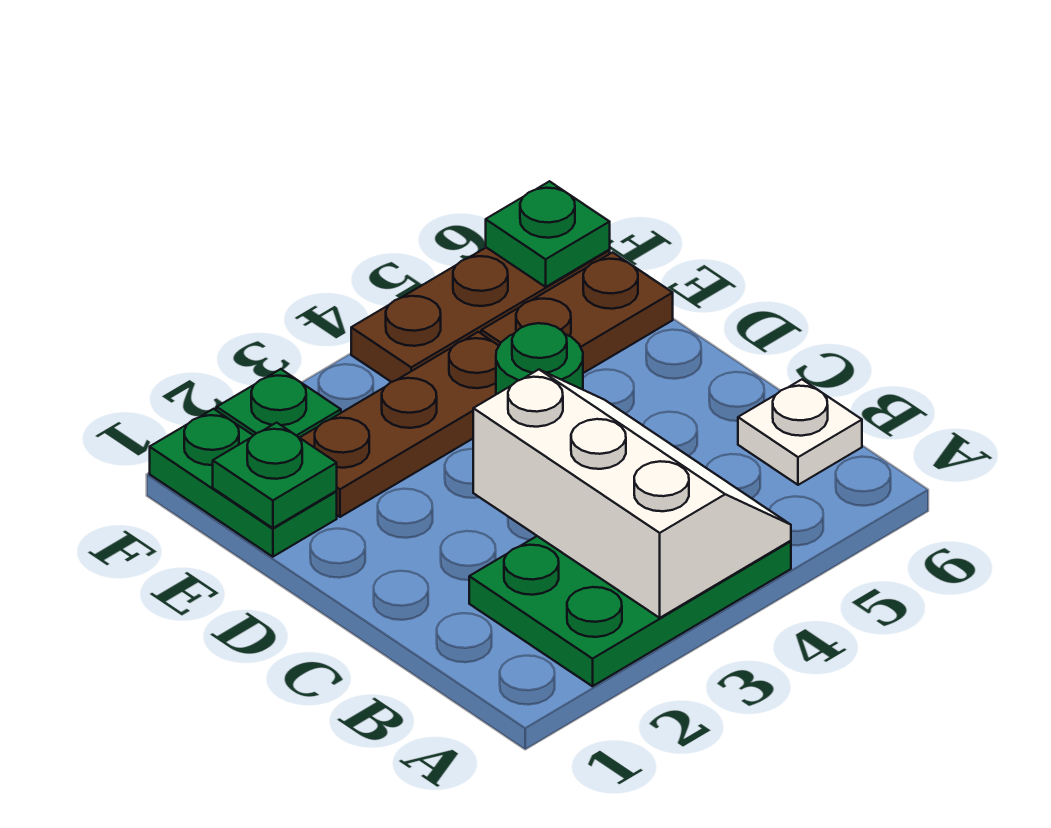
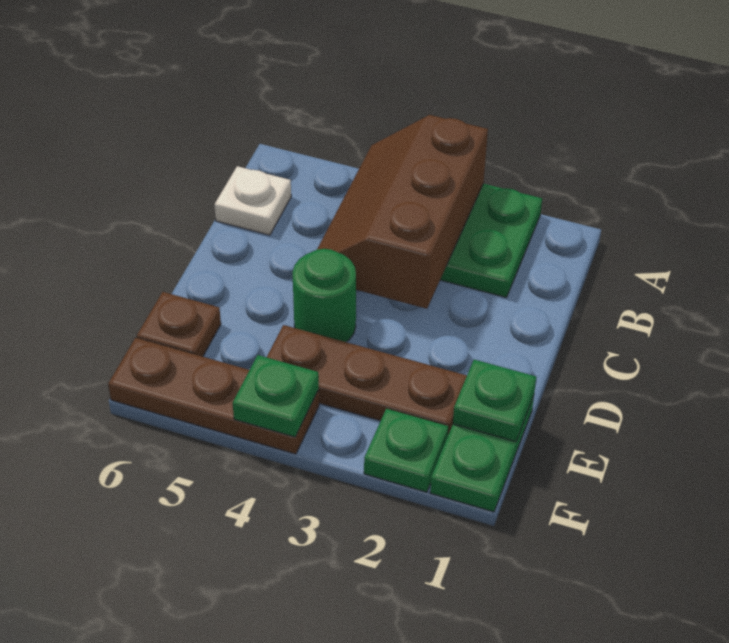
white slope A3:C4 level 2 top 3 -> brown slope A3:C4 level 2 top 3
brown plate E5:E6 level 1 -> brown plate E6 level 1
green plate F6 level 2 -> green plate F4 level 2

